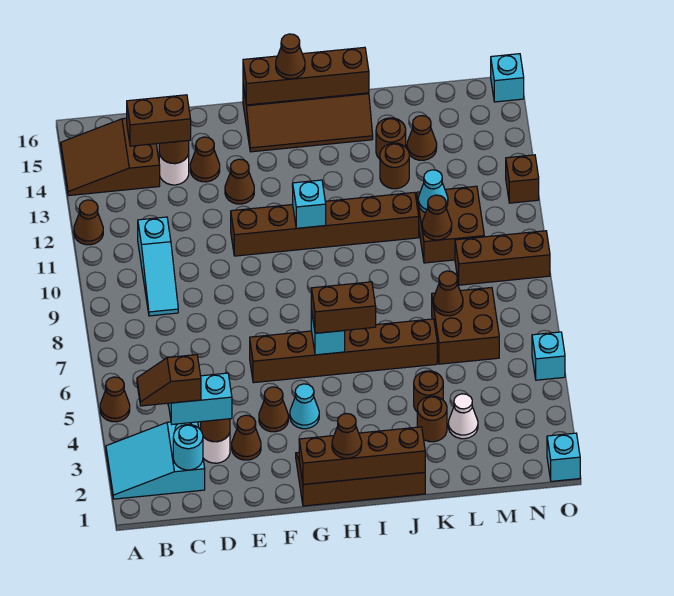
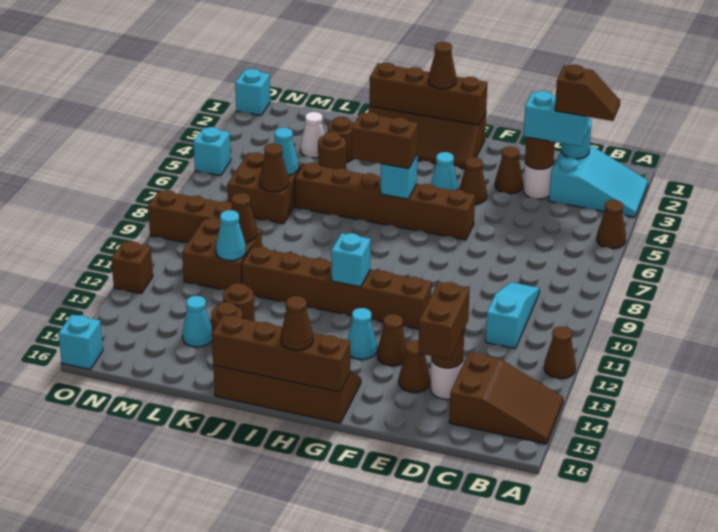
brown brick C14:D14 level 3 -> brown brick D14:D15 level 3
none -> cyan cone G13 level 1
none -> cyan cone L6 level 2
brown cone L14 level 1 -> cyan cone L14 level 1

